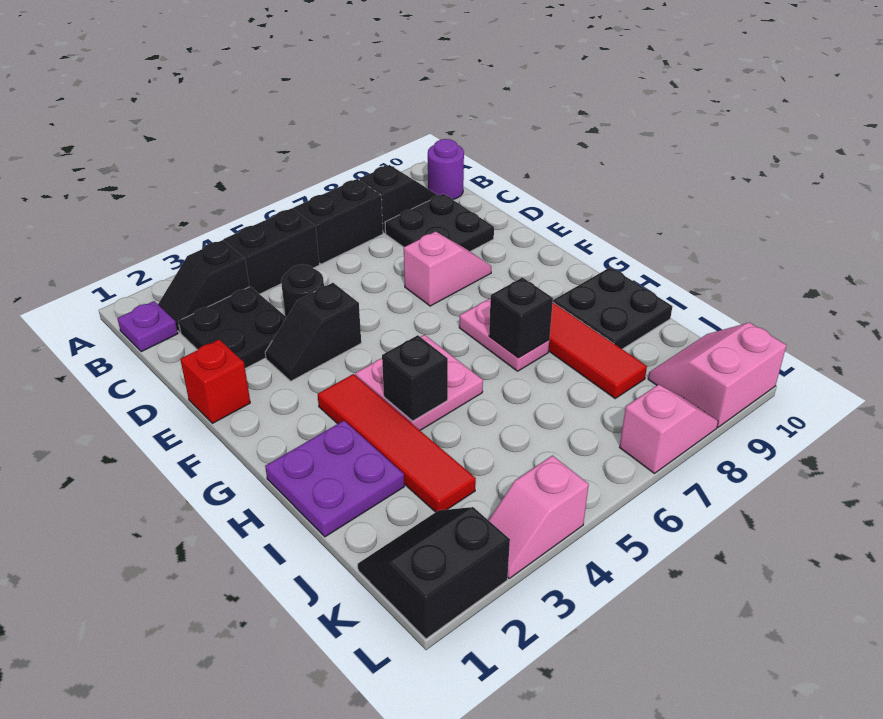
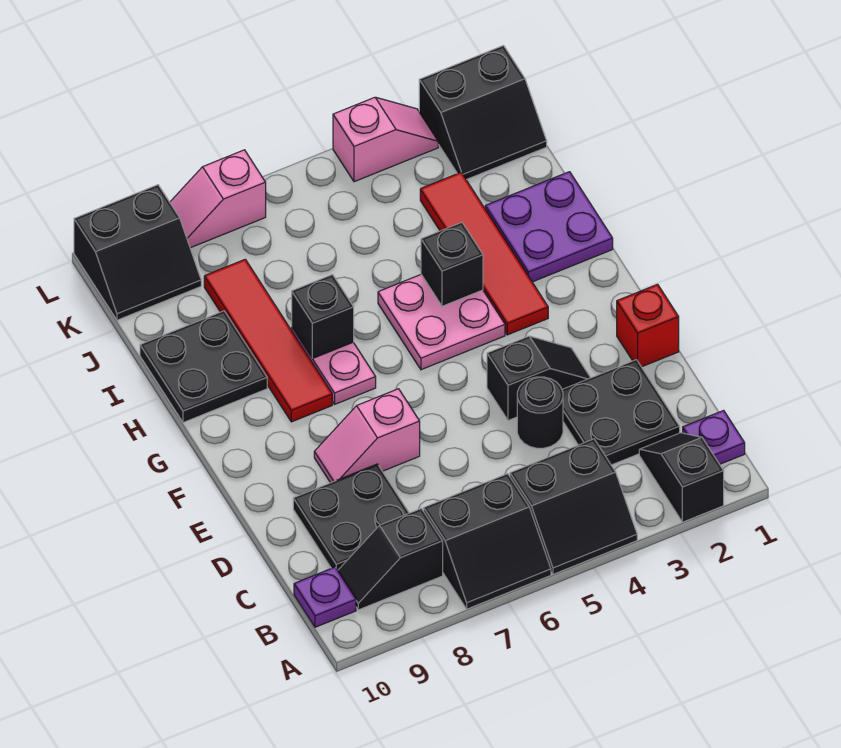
black slope B2:B3 level 1 top 3 -> black slope A2:B2 level 1 top A
purple round brick B10 level 1 -> purple plate B10 level 1
pink slope K9:L10 level 1 top L -> black slope K9:L10 level 1 top L

